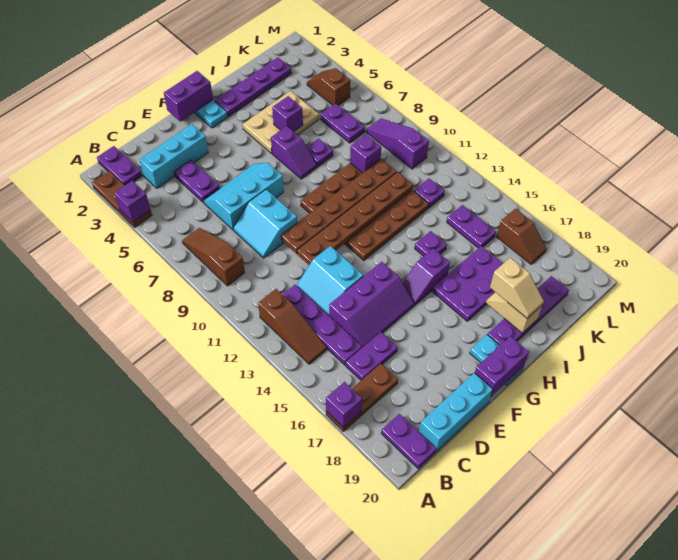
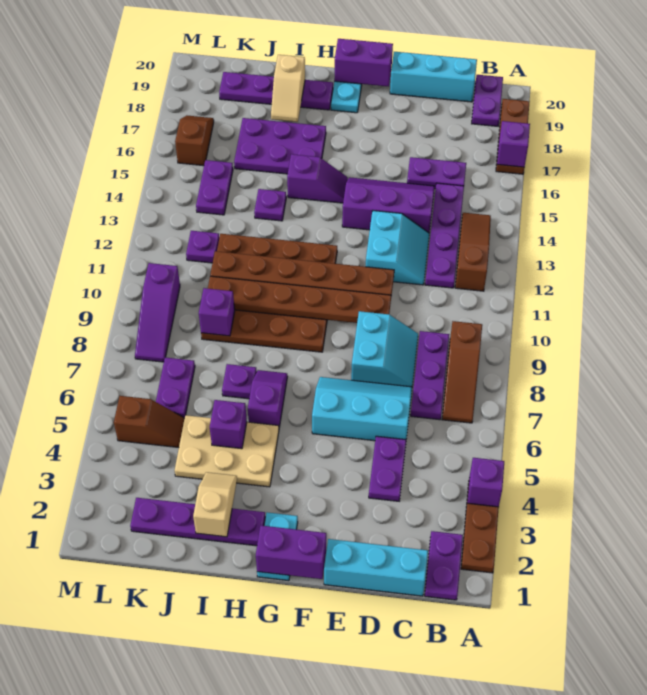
brown plate A17:C17 level 1 -> brown plate A17:A19 level 1
cyan brick C3:E3 level 1 -> cyan brick C1:E1 level 1
none -> purple plate C7:C9 level 1
cyan slope D6:F7 level 1 top 7 -> cyan slope D6:F7 level 1 top 6
tan slope I18:I19 level 3 top 18 -> tan slope I2:I3 level 2 top 2
brown slope L4:L5 level 1 top 5 -> brown slope K5:L5 level 1 top L

